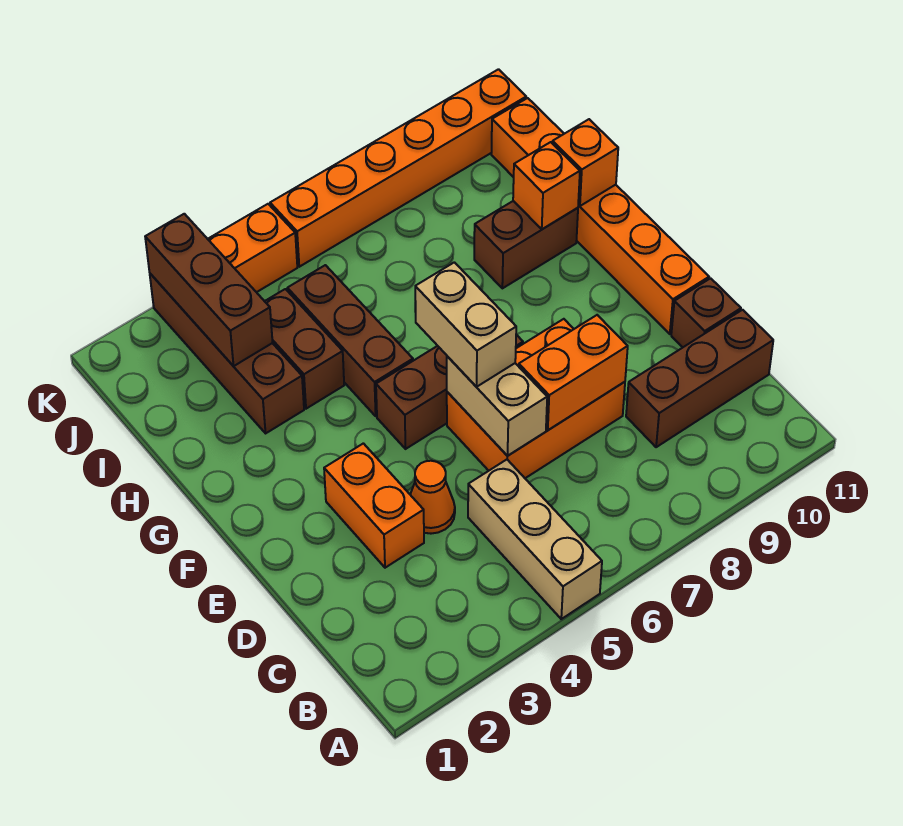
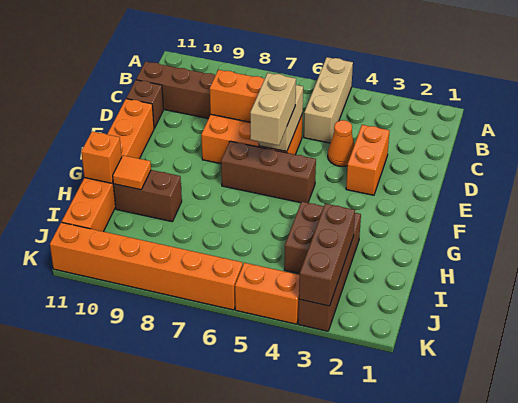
brown brick G5:I5 level 1 -> none
orange brick H10 level 2 -> orange tile H10 level 2

